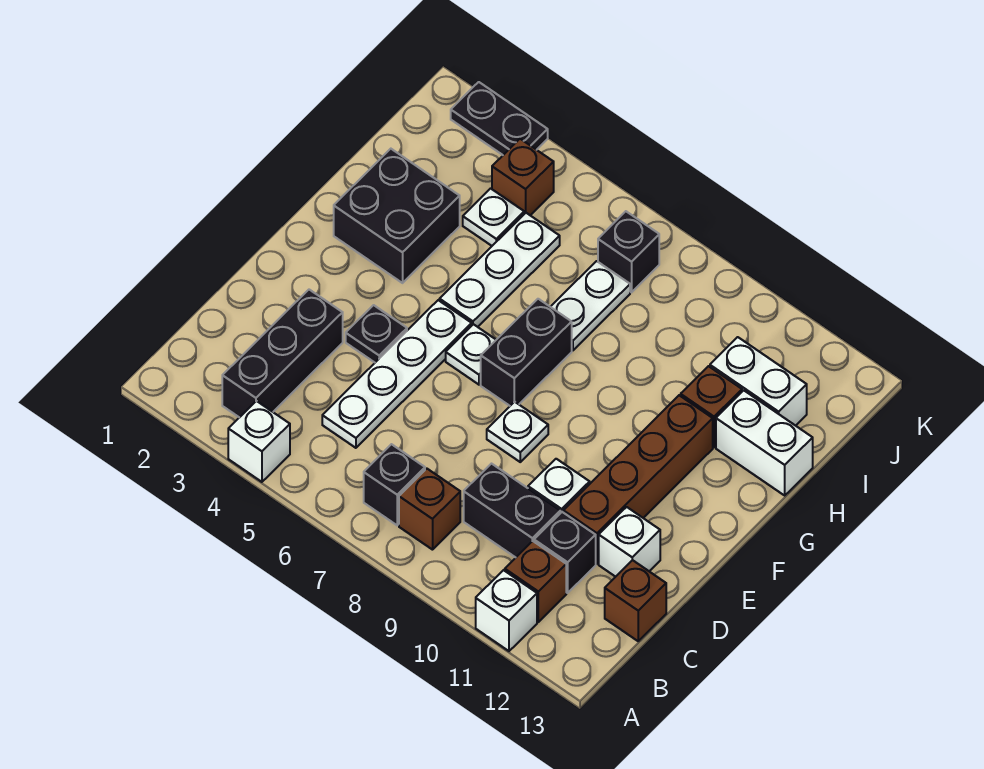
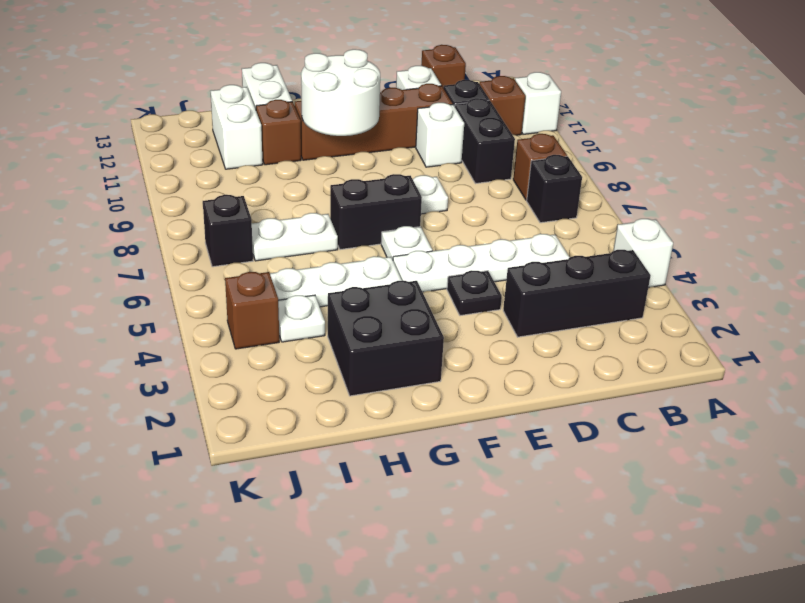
none -> white round brick F10:G11 level 2
black plate K2:K3 level 1 -> none

